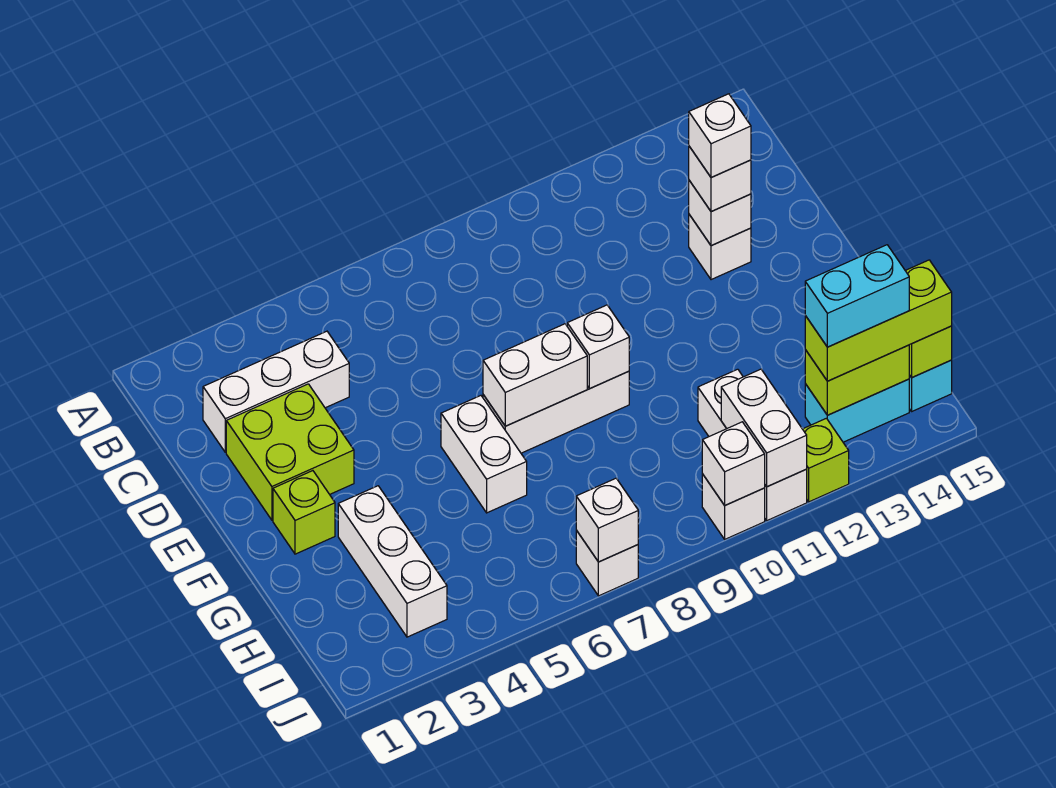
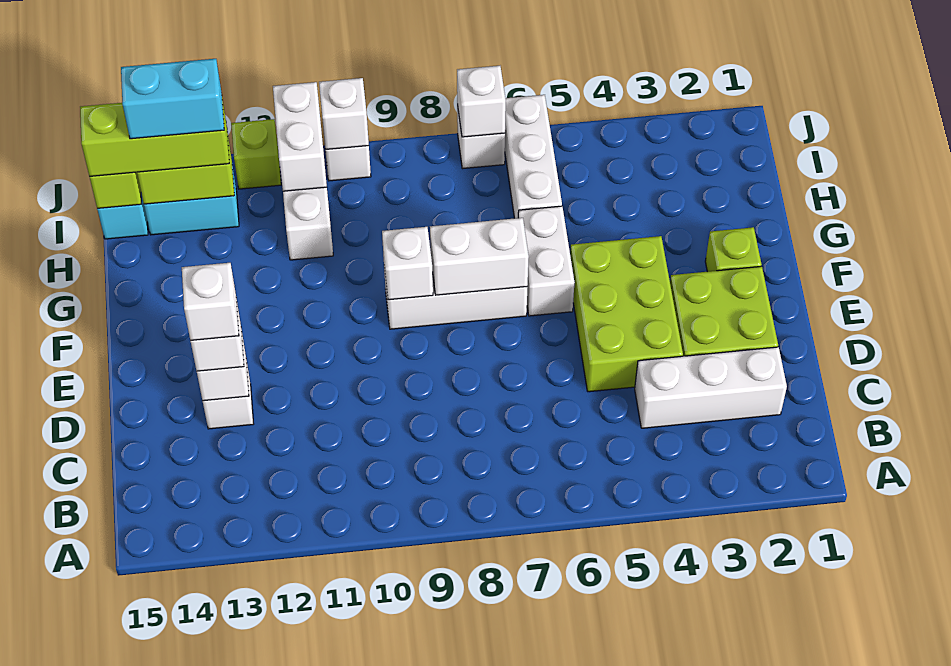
none -> lime brick D4:F5 level 1
white brick G3:I3 level 1 -> white brick H6:J6 level 1

